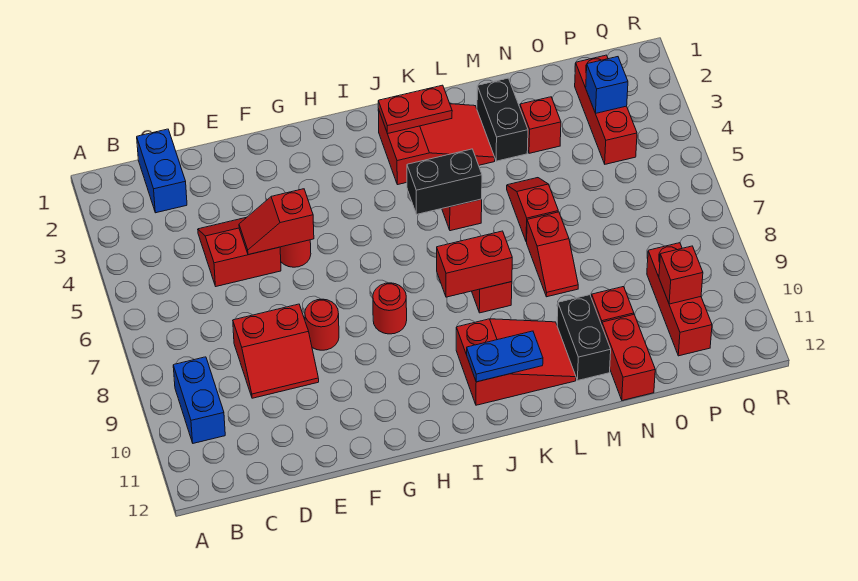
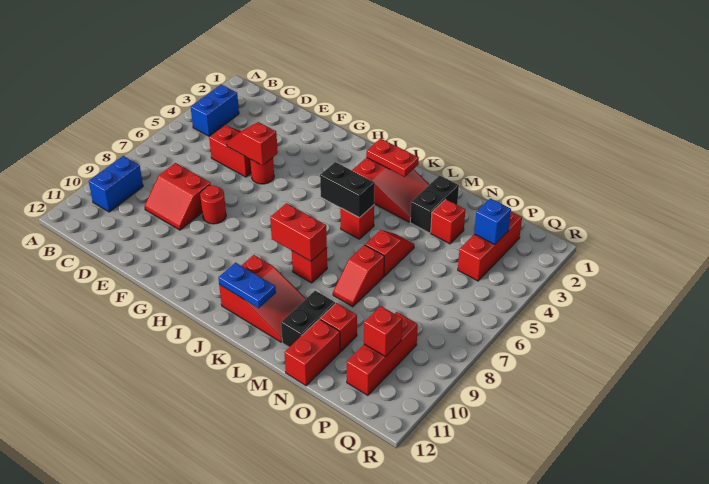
blue brick C1:C2 level 1 -> blue brick B3:B4 level 1
red round brick H8 level 1 -> none

